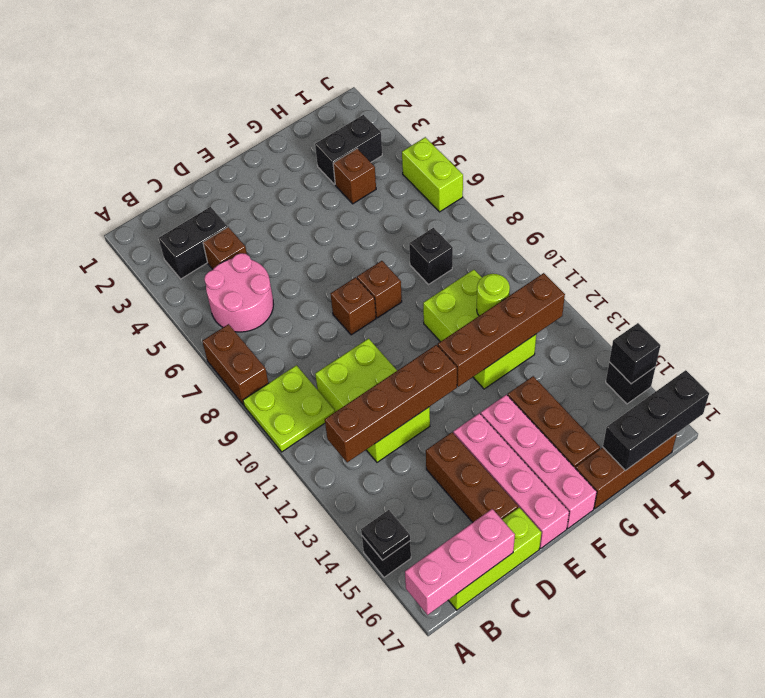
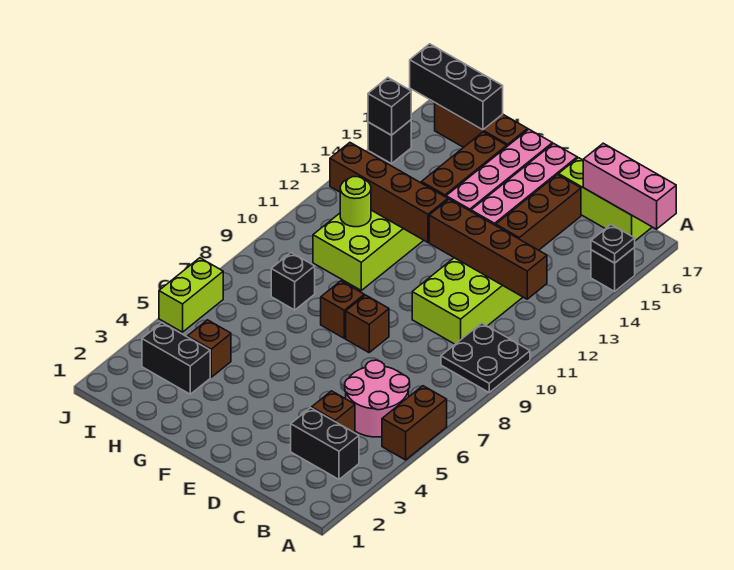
brown brick A7:A8 level 1 -> brown brick A5:A6 level 1
lime plate A9:B10 level 1 -> black plate A9:B10 level 1

